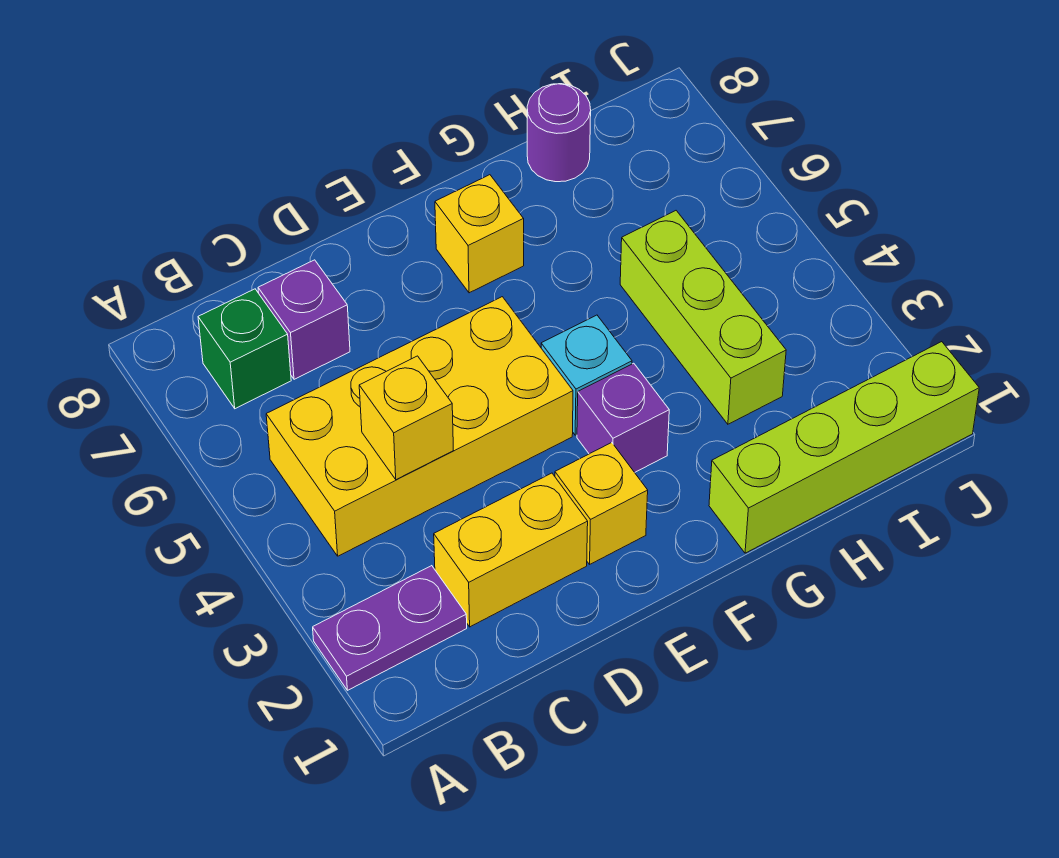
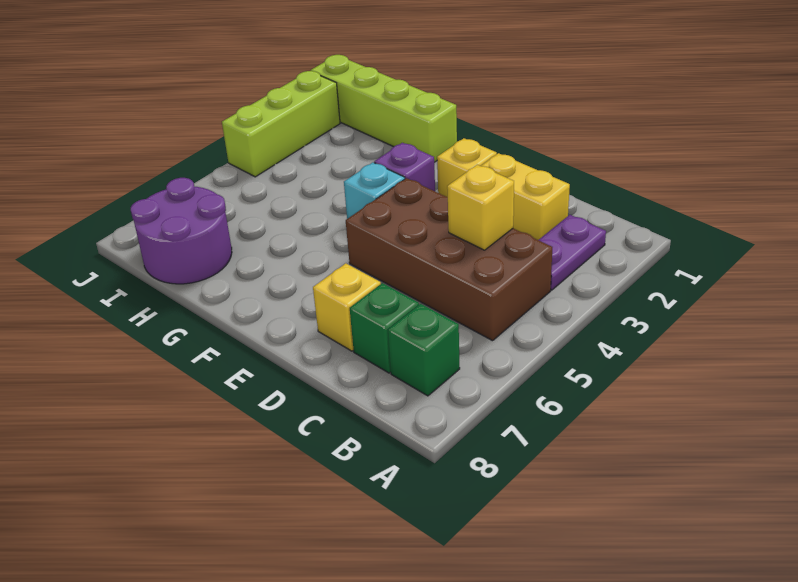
purple plate A2:B2 level 1 -> purple plate B2:B3 level 1
yellow brick B4:E5 level 1 -> brown brick B4:E5 level 1
purple brick C7 level 1 -> green brick C7 level 1
yellow brick F7 level 1 -> yellow brick D7 level 1
lime brick H3:H5 level 1 -> lime brick J2:J4 level 1
purple round brick H8 level 1 -> purple round brick H7:I8 level 1

